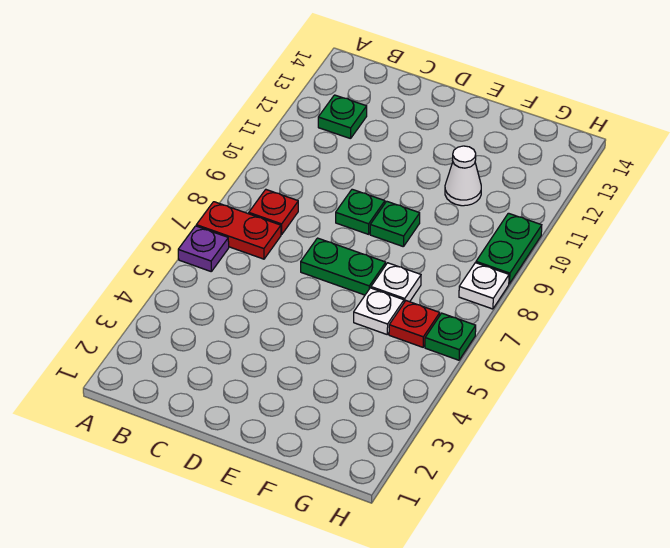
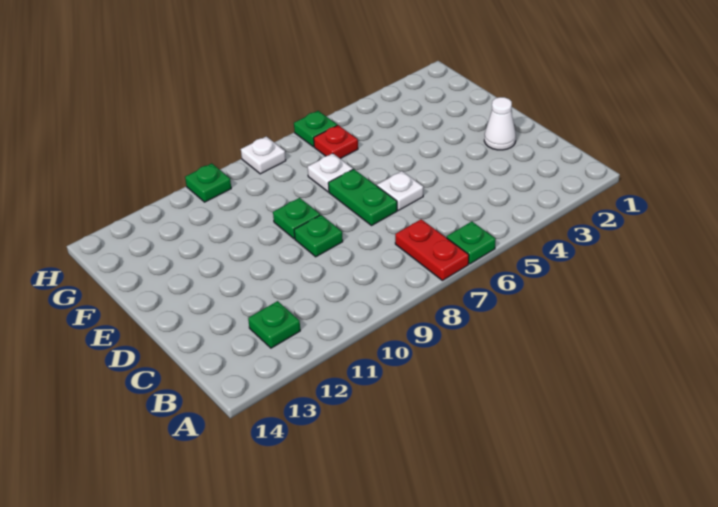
purple plate A6 level 1 -> green plate A6 level 1
red plate B8 level 1 -> none
white plate F6 level 1 -> white plate D6 level 1
white cone F11 level 1 -> white cone D2 level 1
green plate H9:H10 level 1 -> green plate H10 level 1

